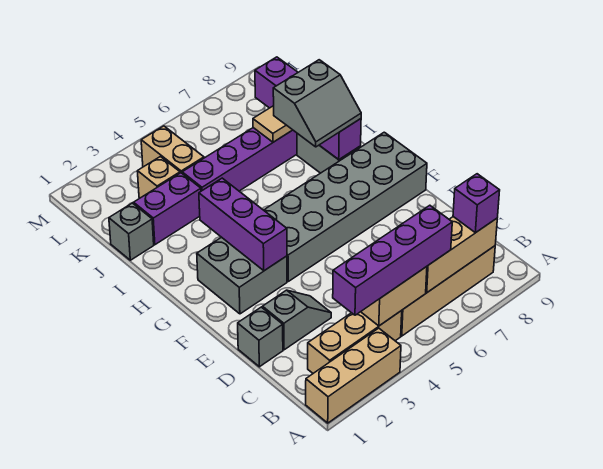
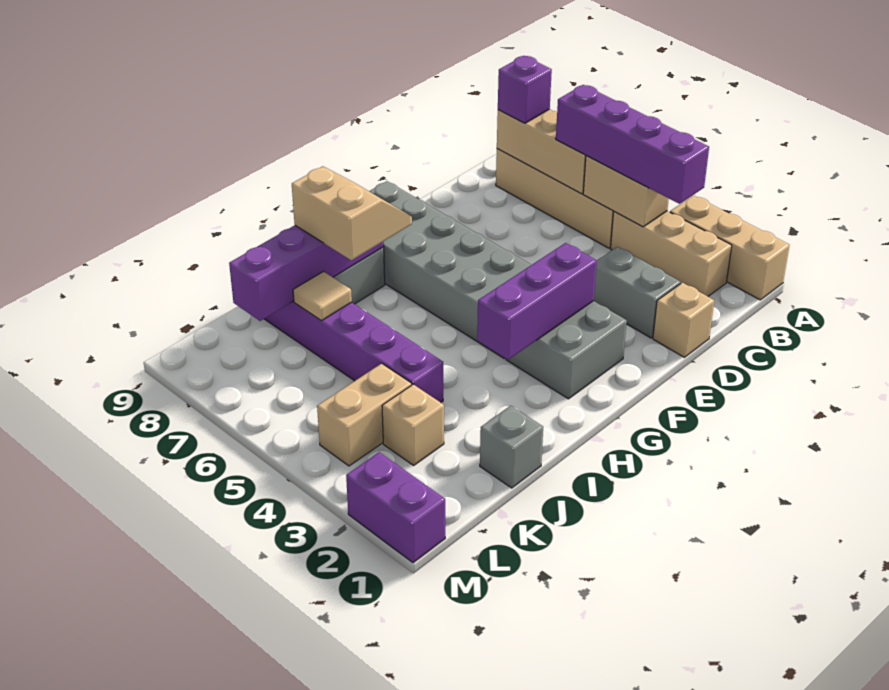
grey brick D1 level 1 -> tan brick D1 level 1
grey slope D2:D3 level 1 top 2 -> grey brick D2:D3 level 1
grey slope H7:I8 level 3 top I -> tan slope H7:I8 level 3 top I
purple brick J2:J3 level 1 -> purple brick M1:M2 level 1

